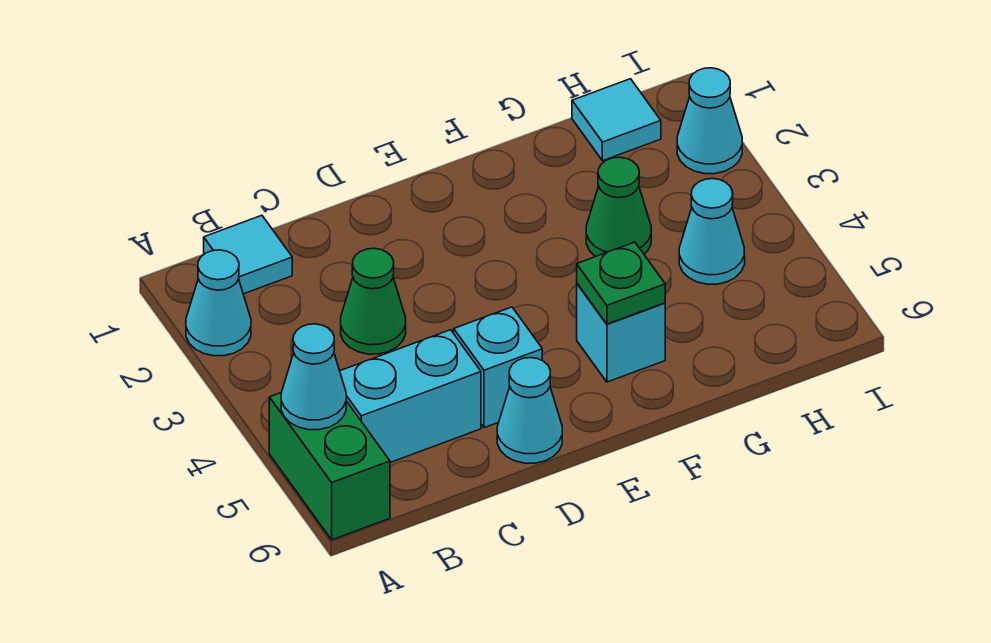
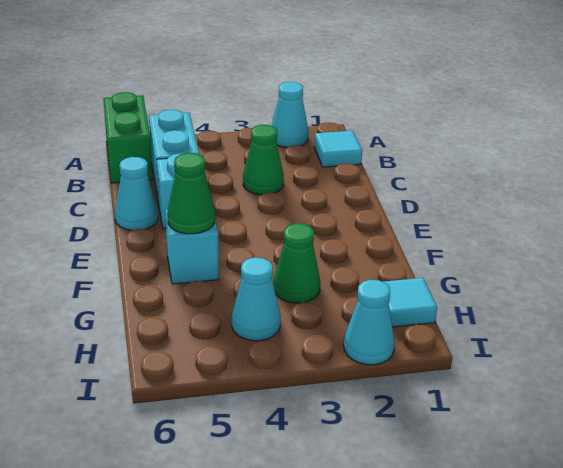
green brick A5:A6 level 1 -> green brick A6:B6 level 1
cyan cone A5 level 2 -> none
green plate F5 level 2 -> green cone F5 level 2

